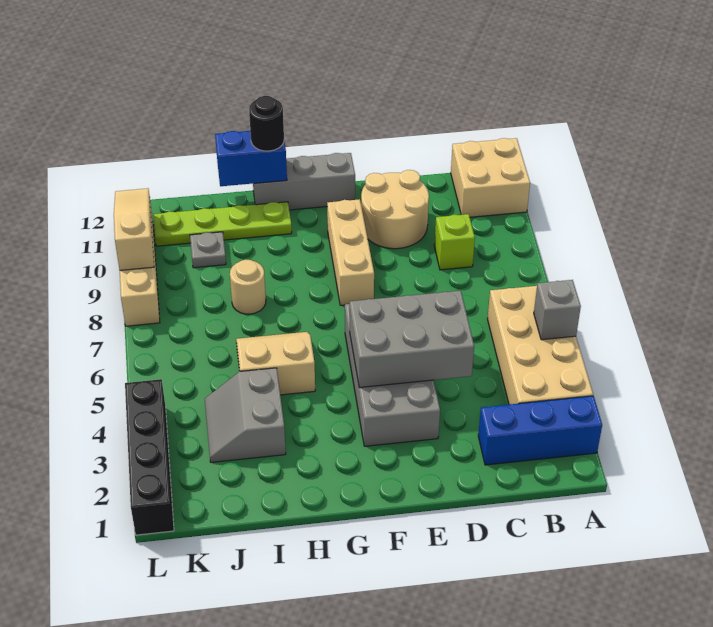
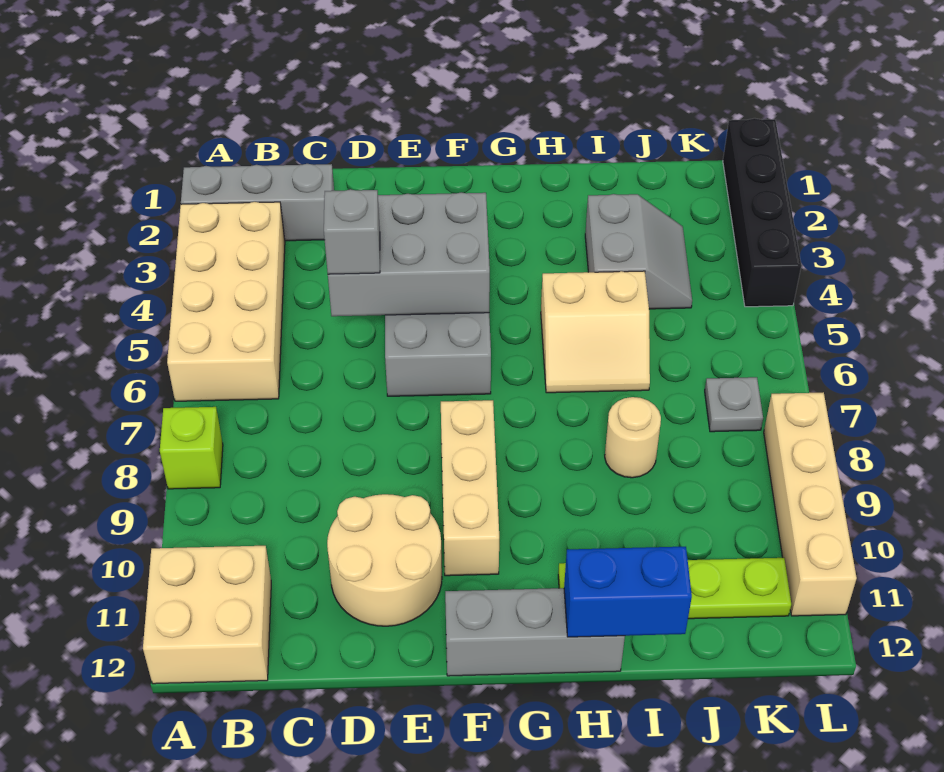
blue brick A2:C2 level 1 -> grey brick A2:C2 level 1
grey brick A5 level 2 -> grey brick D5 level 3
lime brick C9 level 1 -> lime brick A8 level 1
black round brick H12 level 3 -> none
grey plate J10 level 1 -> grey plate K7 level 1
tan slope L9:L11 level 2 top 9 -> none

